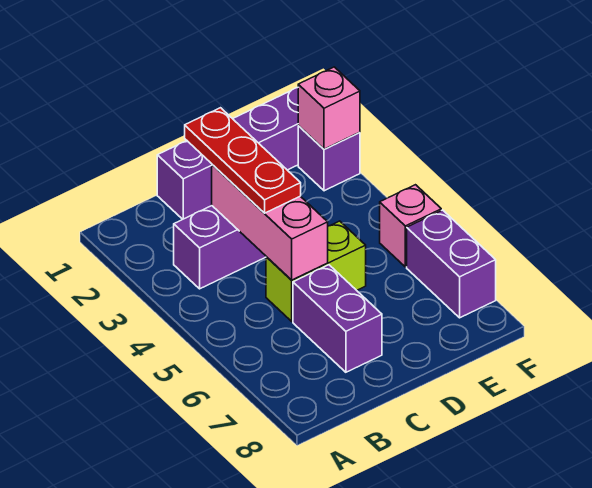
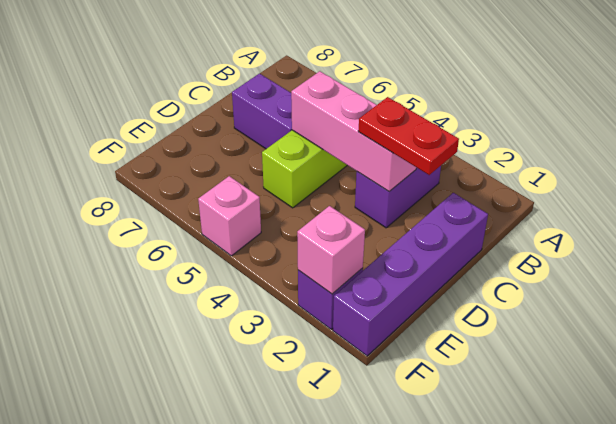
red plate C2:C4 level 3 -> red plate C2:C3 level 3
purple brick F6:F7 level 1 -> none

